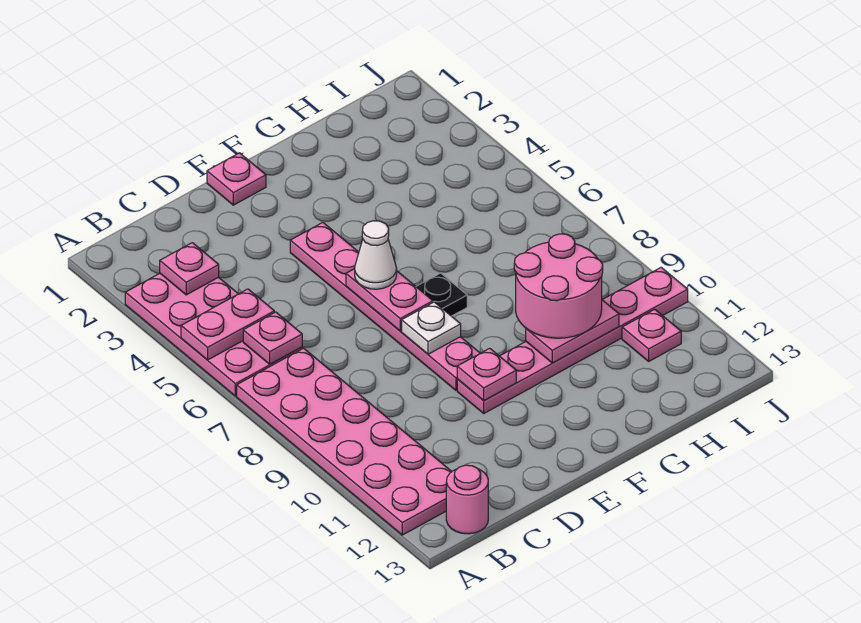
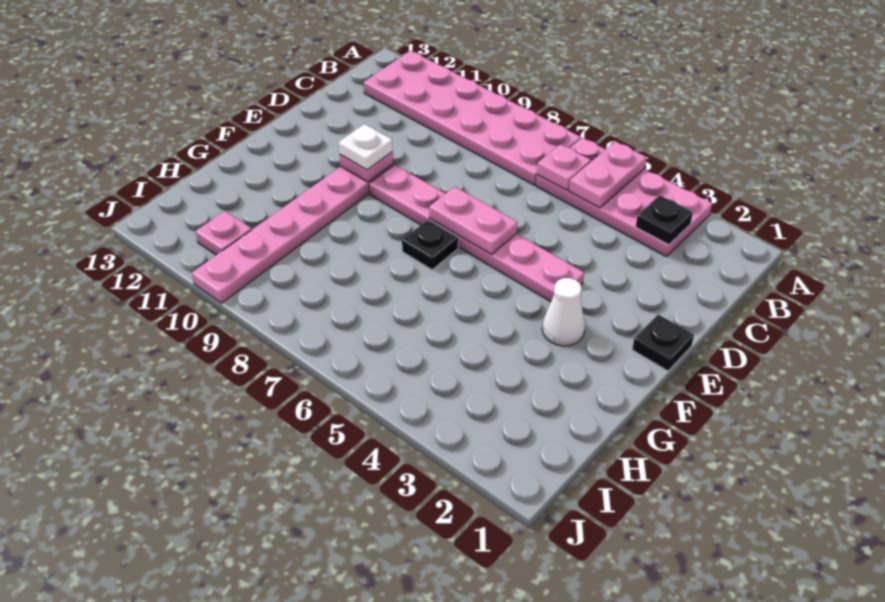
pink plate B3 level 2 -> black plate B3 level 2
pink round brick B13 level 1 -> none
pink plate E1 level 1 -> black plate E1 level 1
white cone E6 level 3 -> white cone F3 level 1
white plate E8 level 2 -> white plate E10 level 3
pink round brick G9:H10 level 3 -> none
pink plate G10:H10 level 2 -> none

